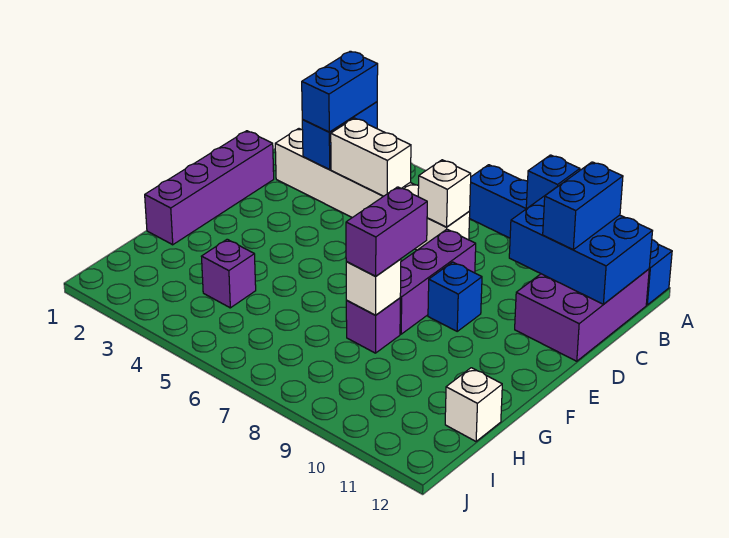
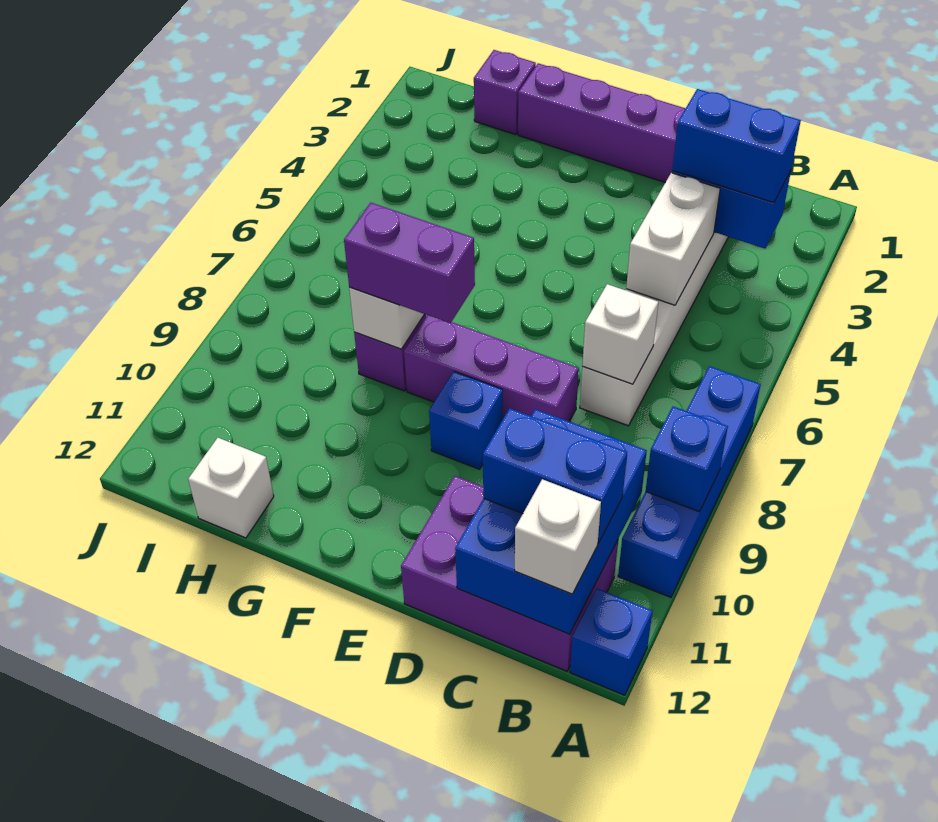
none -> white brick B12 level 3
purple brick H4 level 1 -> purple brick H1 level 1

